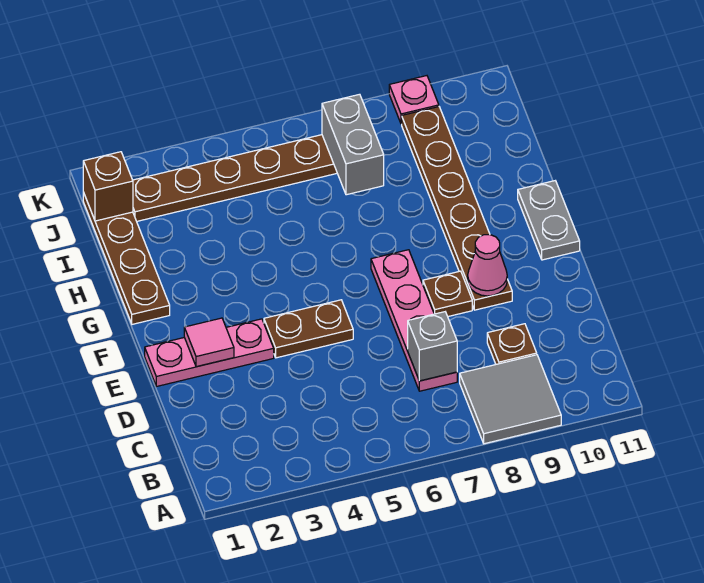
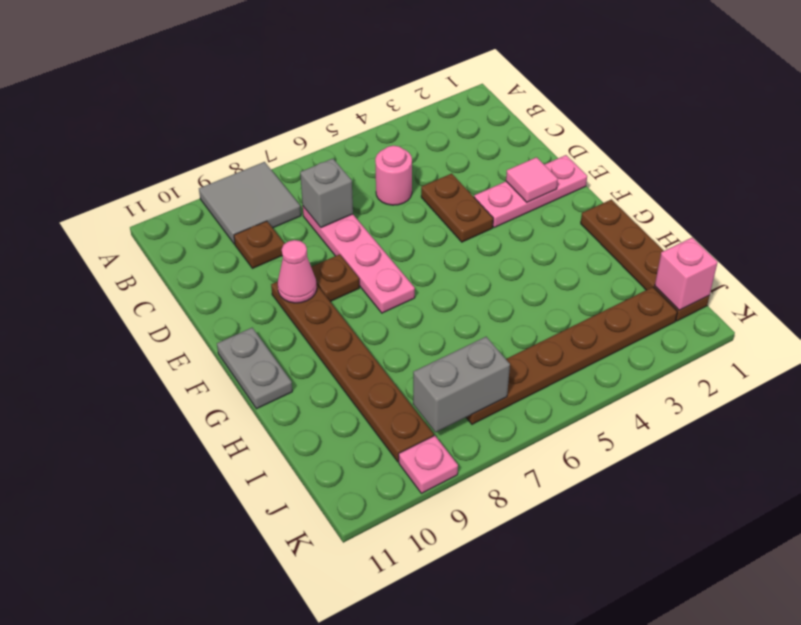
none -> pink round brick C5 level 1
brown plate E4:E5 level 1 -> brown plate D4:E4 level 1
grey brick I7:J7 level 2 -> grey brick J7:J8 level 2
brown brick J1 level 2 -> pink brick J1 level 2

